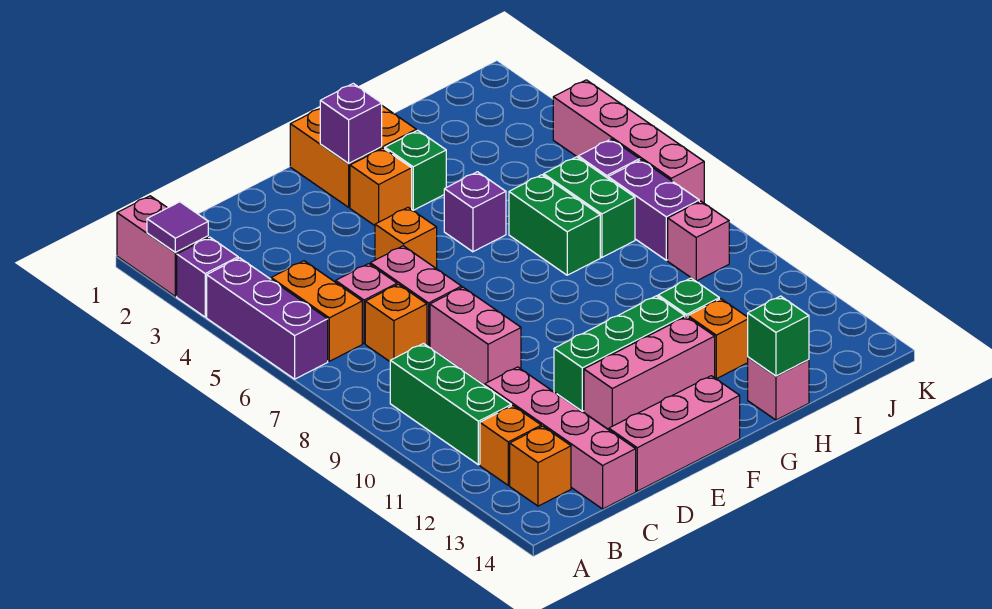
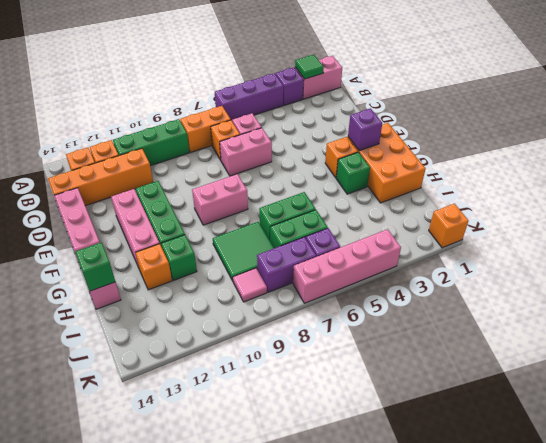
purple tile A2 level 2 -> green tile A2 level 2
orange brick B5:B6 level 1 -> orange brick B7:B8 level 1
pink brick C11:C14 level 1 -> orange brick C11:C14 level 1
pink brick D8:D9 level 1 -> pink brick F8:F9 level 1
orange brick E5 level 1 -> orange brick K1 level 1
orange brick F1:G2 level 1 -> orange brick F1:H2 level 1
purple brick G5 level 1 -> none
none -> green tile H8:I9 level 1
pink brick J9 level 1 -> pink tile J9 level 1

